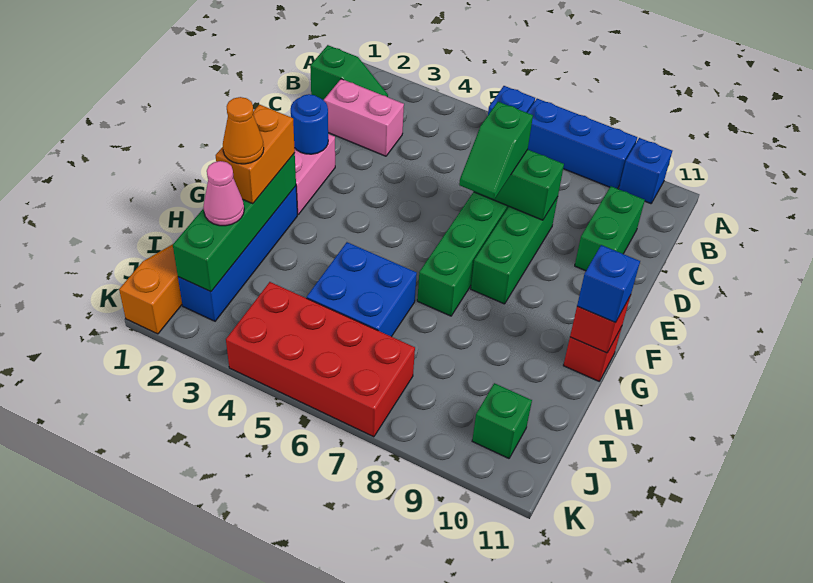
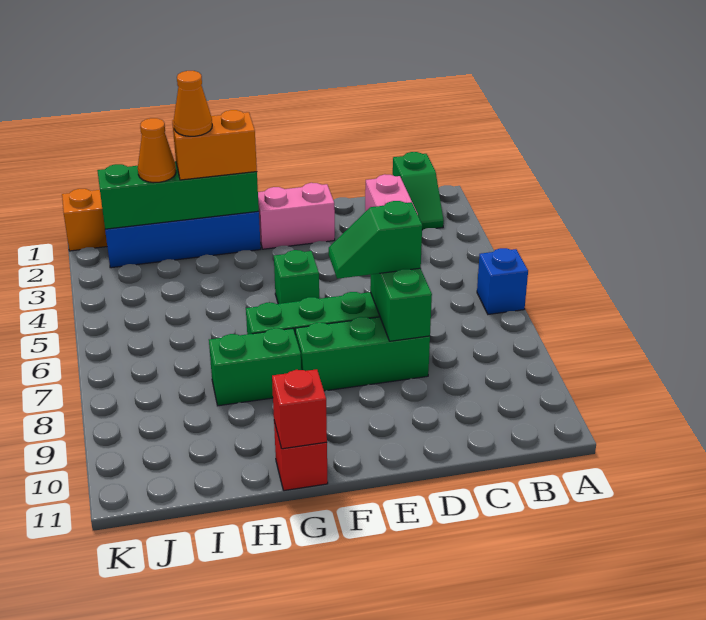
blue brick A7:A9 level 1 -> none
blue brick A10 level 1 -> none
green brick C10:D10 level 1 -> green brick G8:H8 level 1
blue round brick E2 level 2 -> none
blue brick G11 level 3 -> none
blue brick H5:I6 level 1 -> none
pink cone I2 level 3 -> orange cone I2 level 3
red brick J4:K7 level 1 -> none
green brick J10 level 1 -> green brick F5 level 1

